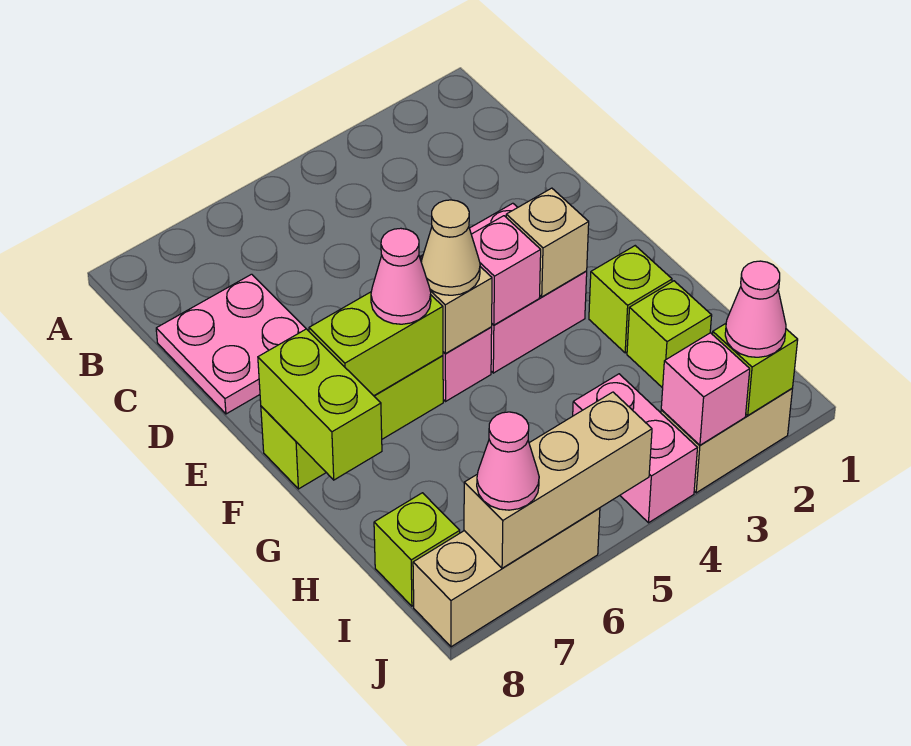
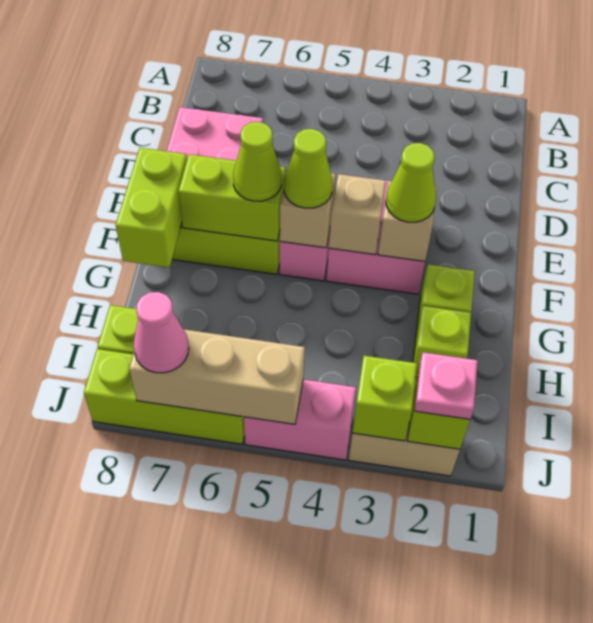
none -> lime cone F3 level 3
pink brick F4 level 2 -> tan brick F4 level 2
tan cone F5 level 3 -> lime cone F5 level 3
pink cone F6 level 3 -> lime cone F6 level 3
pink brick I4:J4 level 1 -> pink brick J4:J5 level 1
pink cone J2 level 3 -> pink plate J2 level 3
pink brick J3 level 2 -> lime brick J3 level 2
tan brick J6:J8 level 1 -> lime brick J6:J8 level 1

